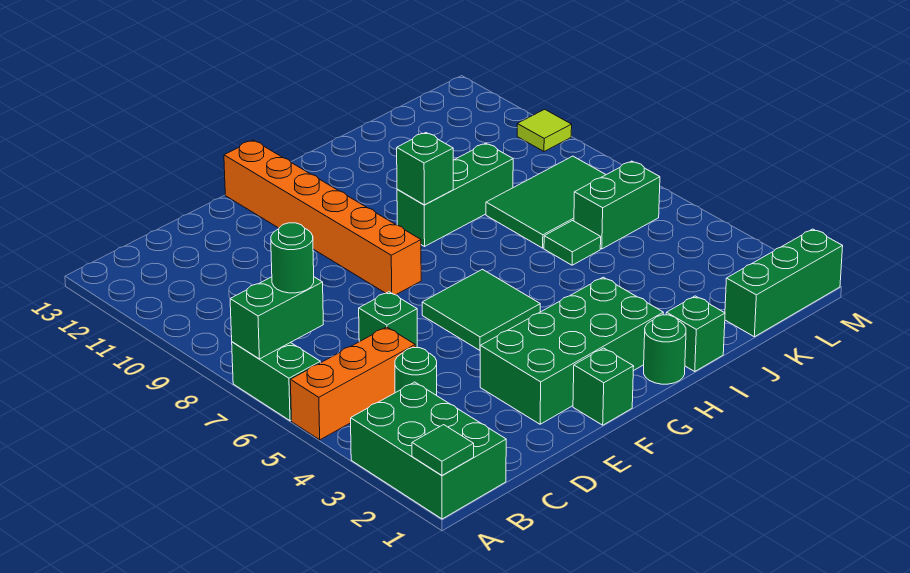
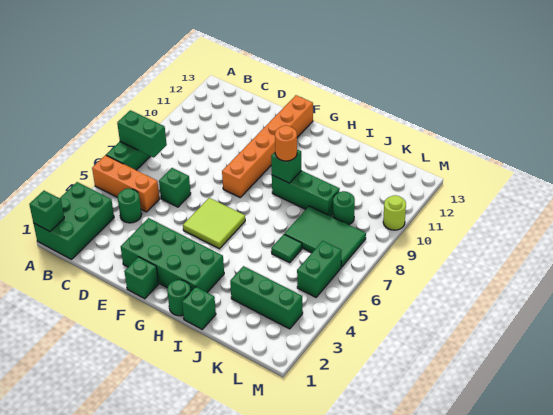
green tile A1 level 2 -> green brick A1 level 2
green round brick B7 level 3 -> green round brick K9 level 1
green tile F5:G6 level 1 -> lime tile F5:G6 level 1
none -> orange round brick H9 level 3
green brick K1:M1 level 1 -> green brick J3:L3 level 1
green brick K6:L6 level 1 -> green brick L5:L6 level 1
lime tile M10 level 1 -> lime round brick M10 level 1

